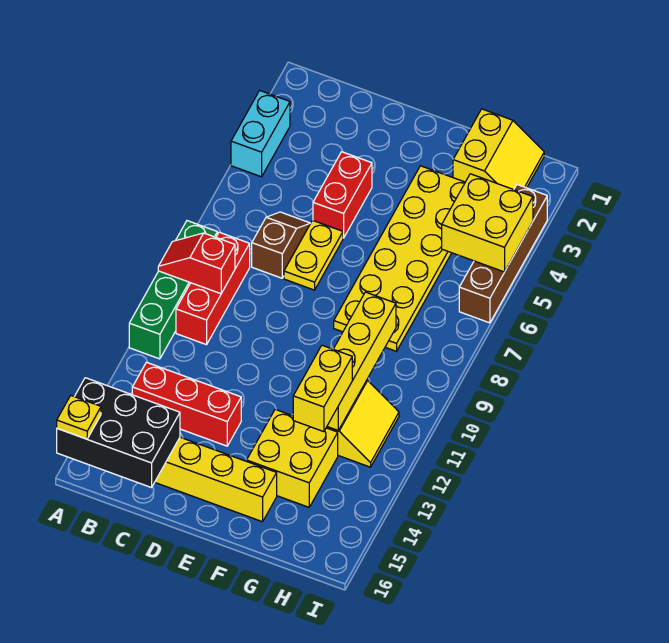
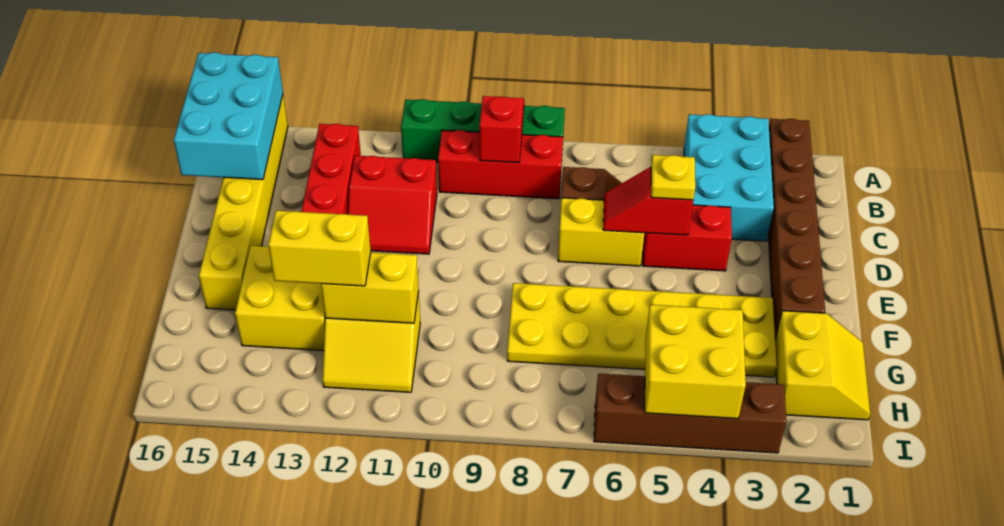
none -> brown brick A2:F2 level 1
cyan brick A3:A4 level 1 -> cyan brick A3:C4 level 1
black brick A15:C16 level 2 -> cyan brick A15:C16 level 2
yellow plate A16 level 3 -> yellow plate D5 level 3
none -> red slope C11:D12 level 1 top C
none -> red slope D5:D6 level 2 top 5
yellow plate D6:D7 level 1 -> yellow brick D6:D7 level 1
yellow slope G1:H2 level 1 top G -> yellow slope G1:H2 level 1 top 2
yellow brick G9:G12 level 2 -> yellow brick G11:G12 level 2

